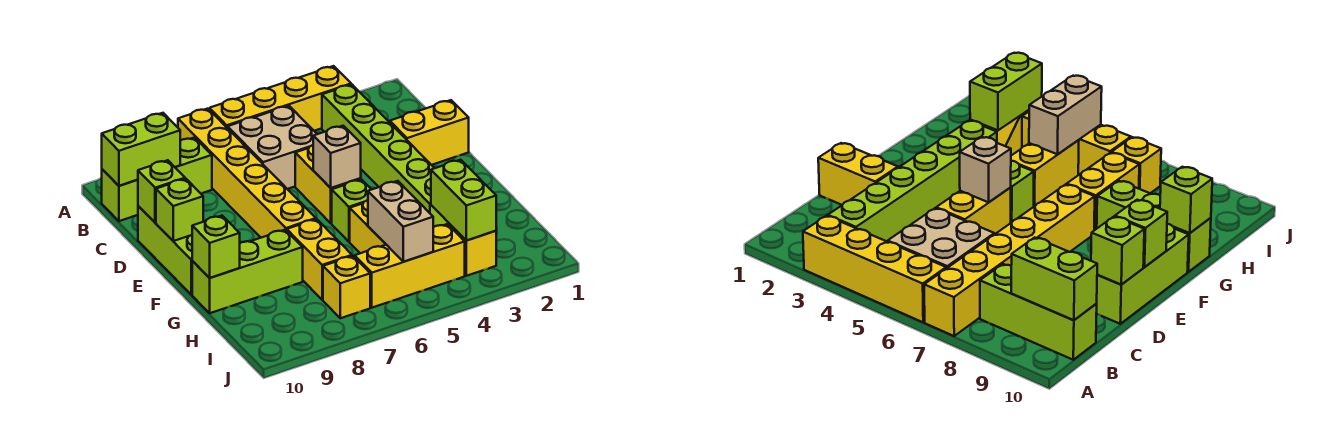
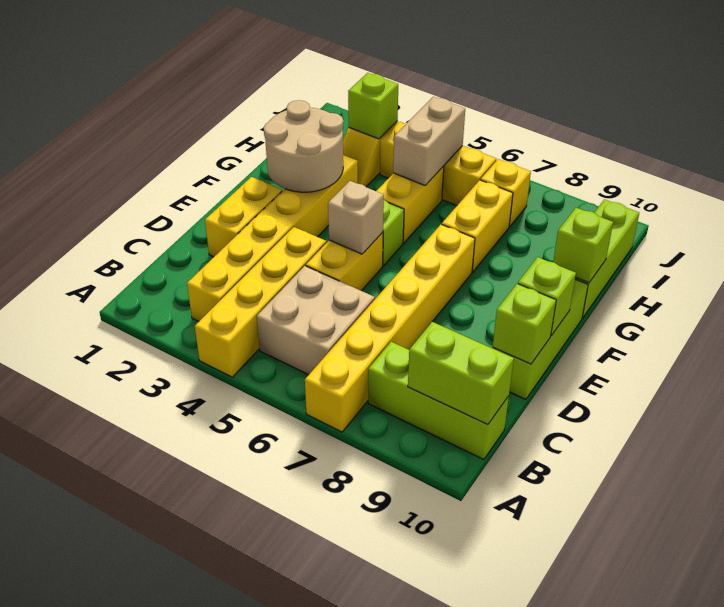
yellow brick A3:A6 level 1 -> yellow brick A4:D4 level 1
lime brick B3:G3 level 1 -> yellow brick B3:G3 level 1
yellow brick D1:D2 level 1 -> yellow brick D2:E2 level 1
none -> tan round brick F2:G3 level 2
lime brick G8:G10 level 1 -> lime brick G10:I10 level 1
lime brick H3:I3 level 2 -> lime brick I3 level 2

